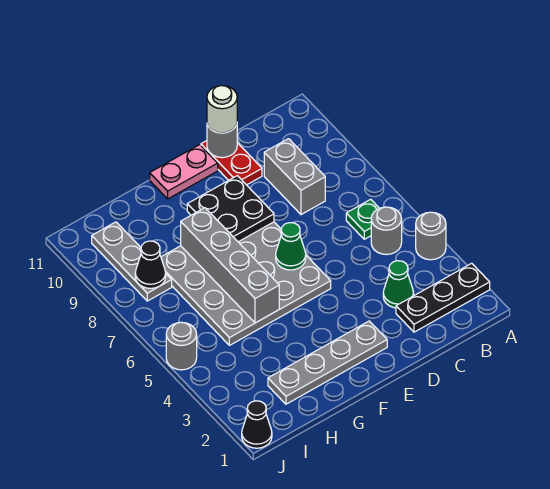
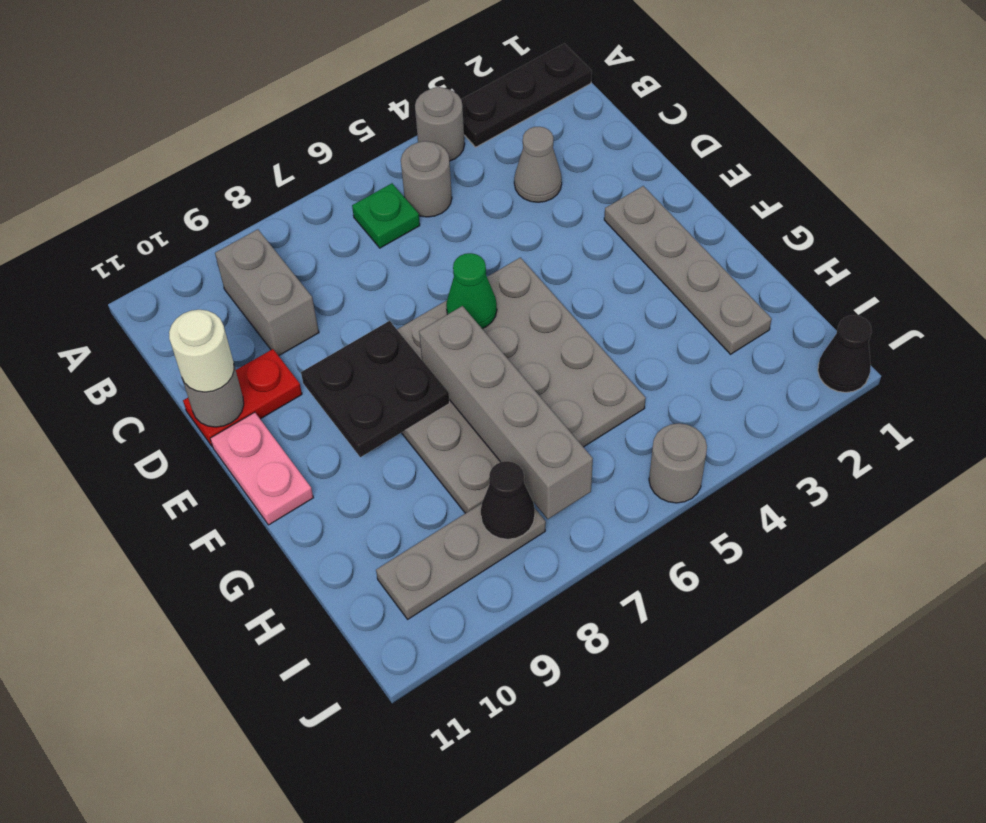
black plate A2:C2 level 1 -> black plate A1:A3 level 1
green cone C3 level 1 -> grey cone C3 level 1
grey brick C8:C9 level 1 -> grey brick B9:C9 level 1
grey brick G5:G8 level 2 -> grey brick F7:I7 level 2

